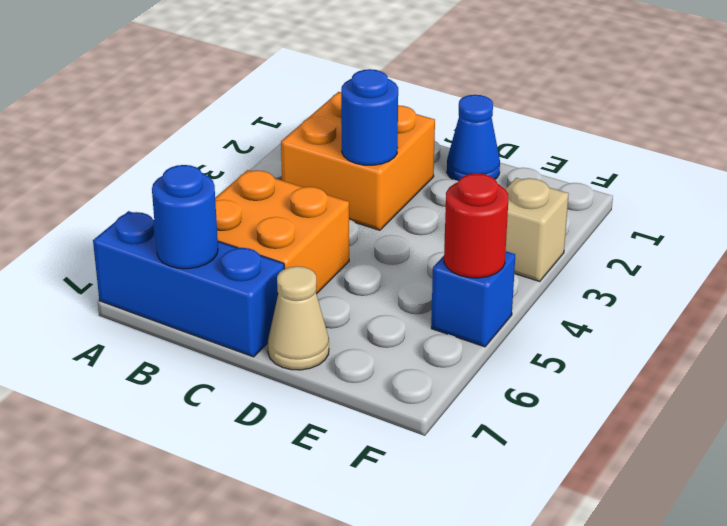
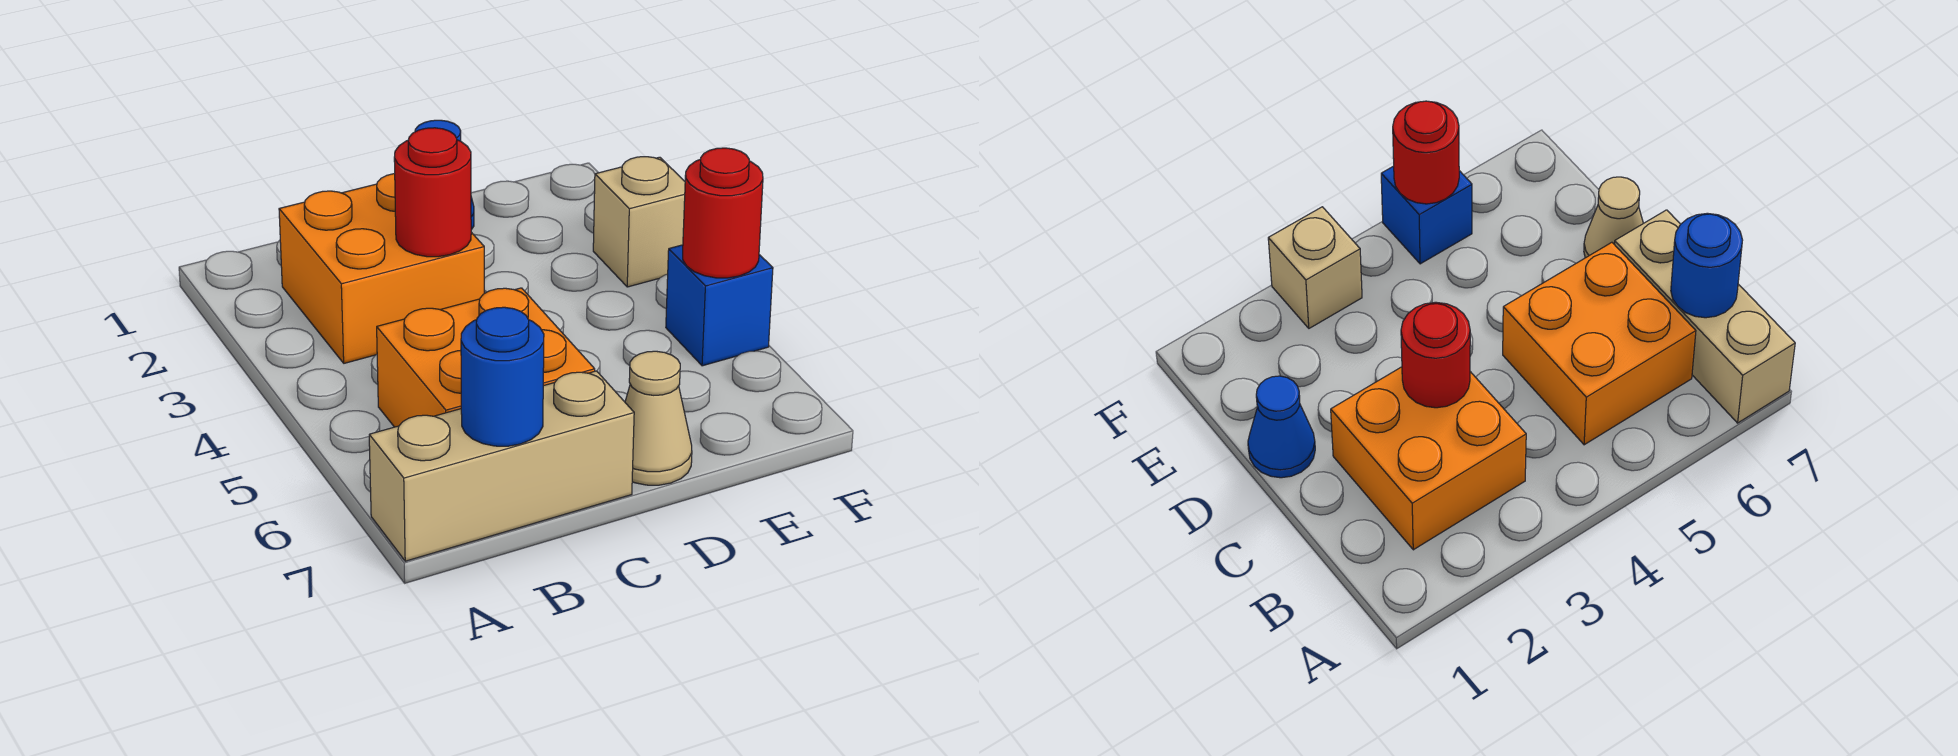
blue brick A7:C7 level 1 -> tan brick A7:C7 level 1
blue round brick C3 level 2 -> red round brick C3 level 2

